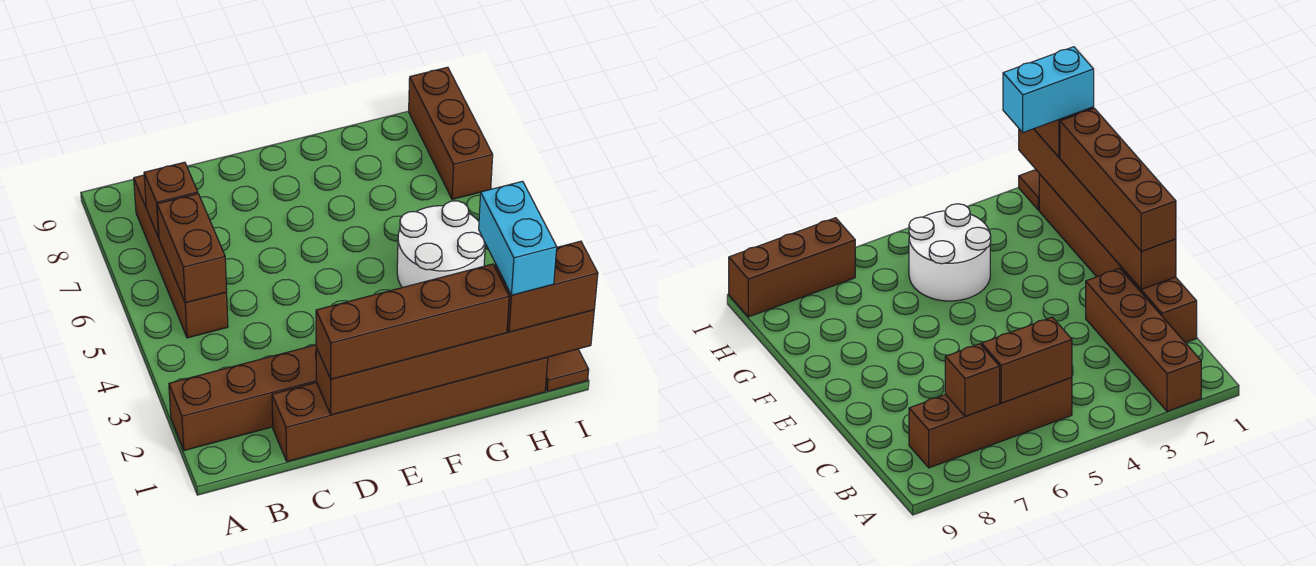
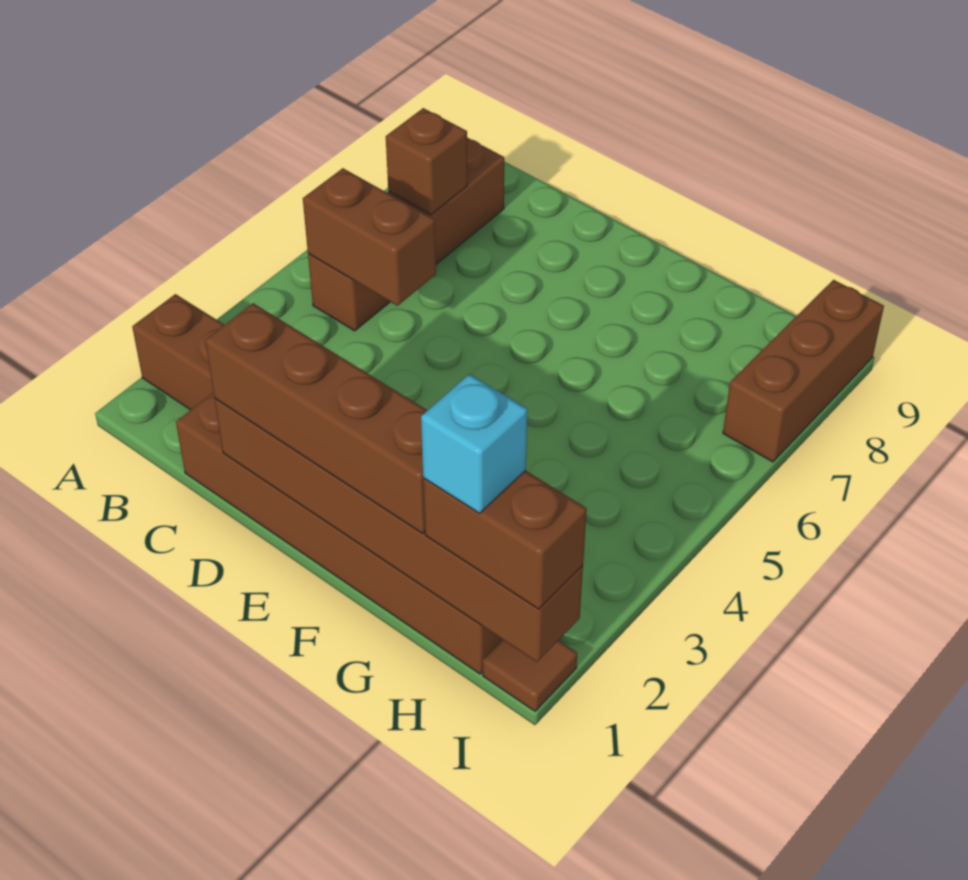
brown brick B5:B6 level 2 -> brown brick B5:C5 level 2
white round brick G4:H5 level 1 -> none
cyan brick H1:H2 level 4 -> cyan brick H1 level 4

